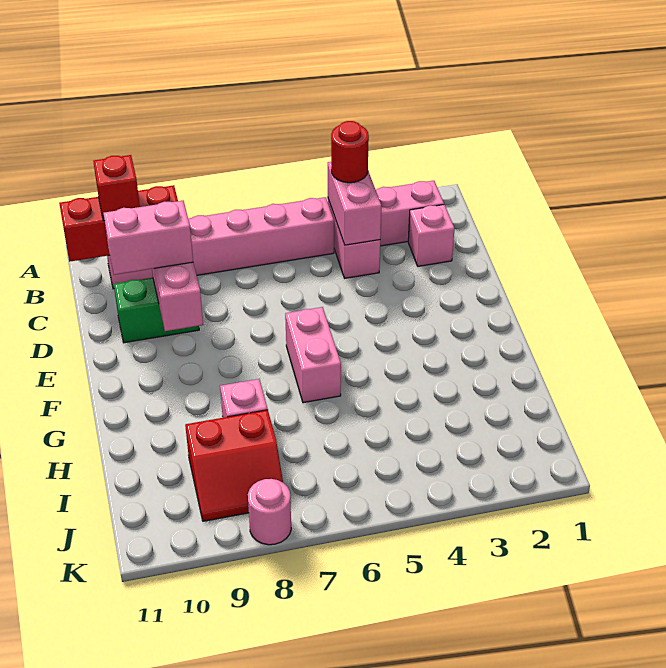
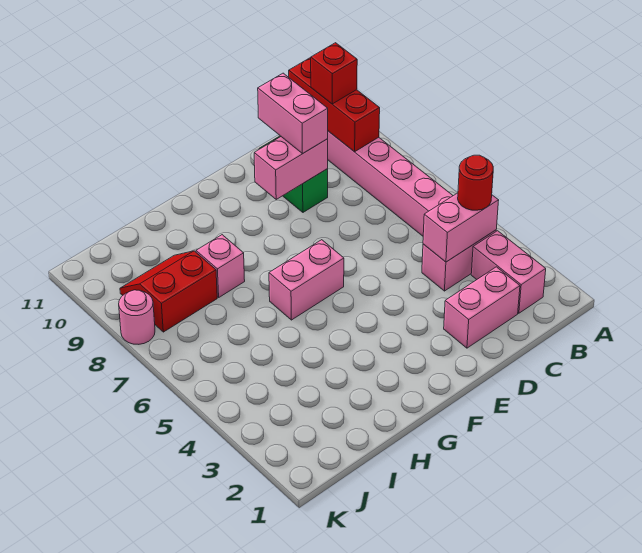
pink brick C2 level 1 -> pink brick C2:D2 level 1
red slope I8:J9 level 1 top I -> red slope I8:J9 level 1 top 8

